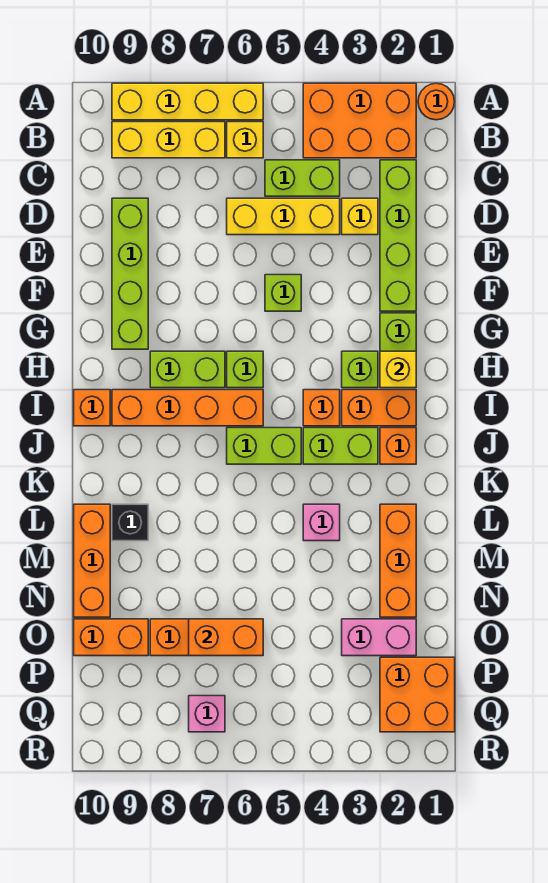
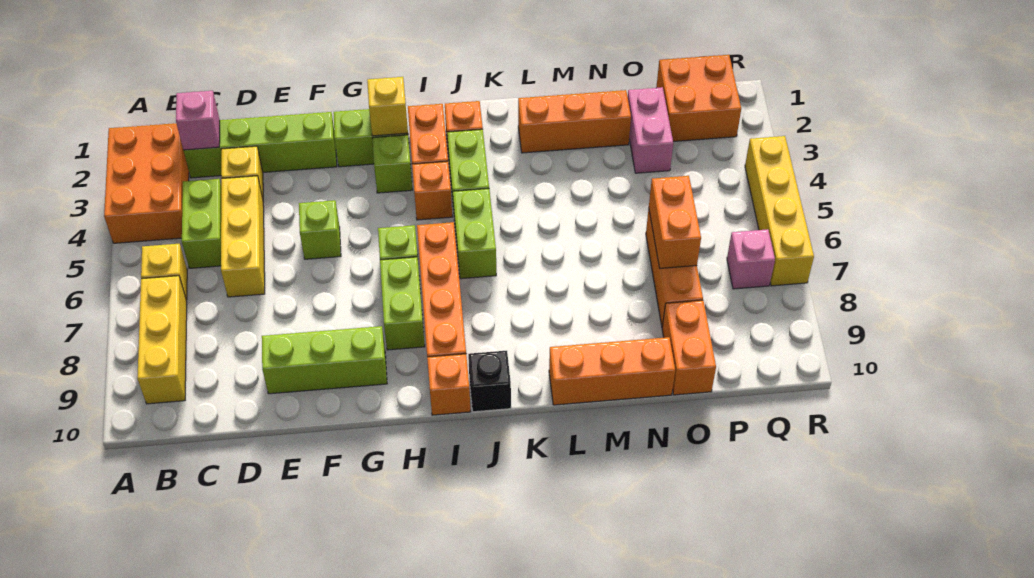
orange round brick A1 level 1 -> none
yellow brick A6:A9 level 1 -> yellow brick R4:R7 level 1
lime brick D9:G9 level 1 -> lime brick E9:G9 level 1
pink brick L4 level 1 -> pink brick C2 level 2
black brick L9 level 1 -> black brick J10 level 1

